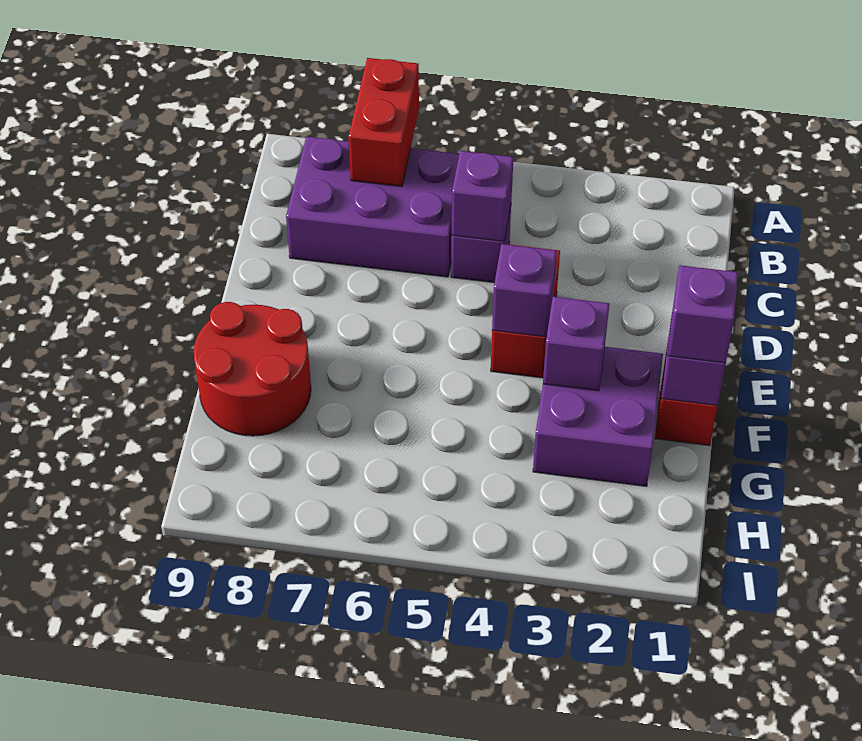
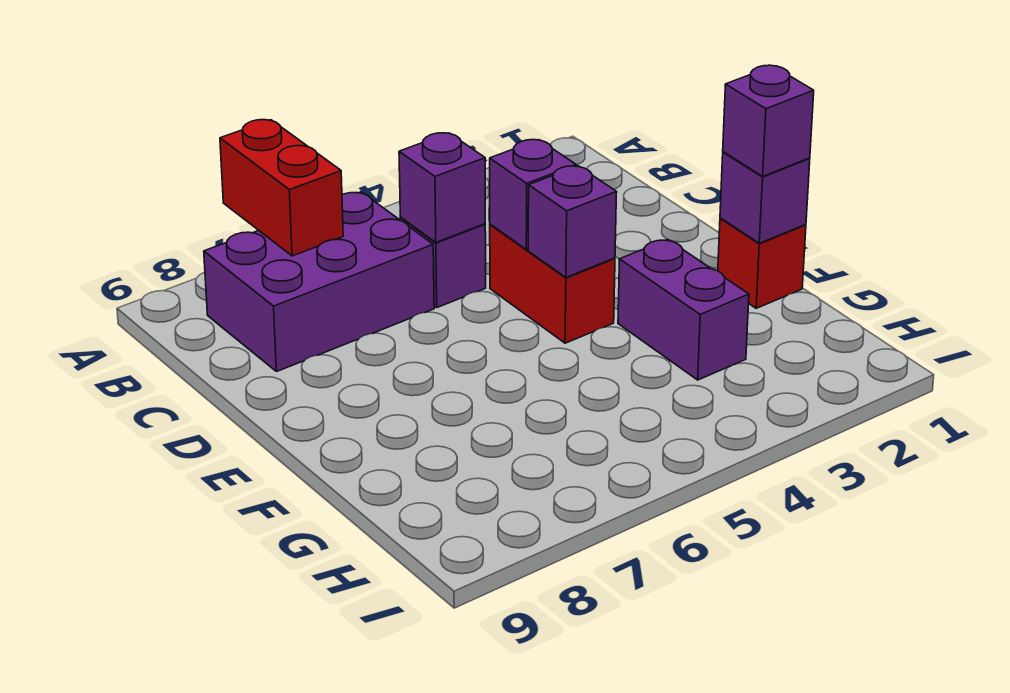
purple brick F2:G3 level 1 -> purple brick F3:G3 level 1
purple brick F3 level 2 -> purple brick D4 level 2
red round brick F8:G9 level 1 -> none

